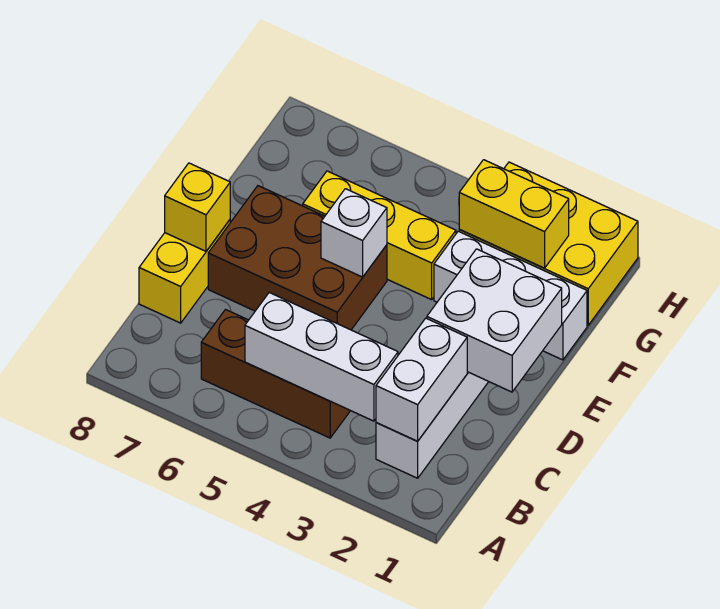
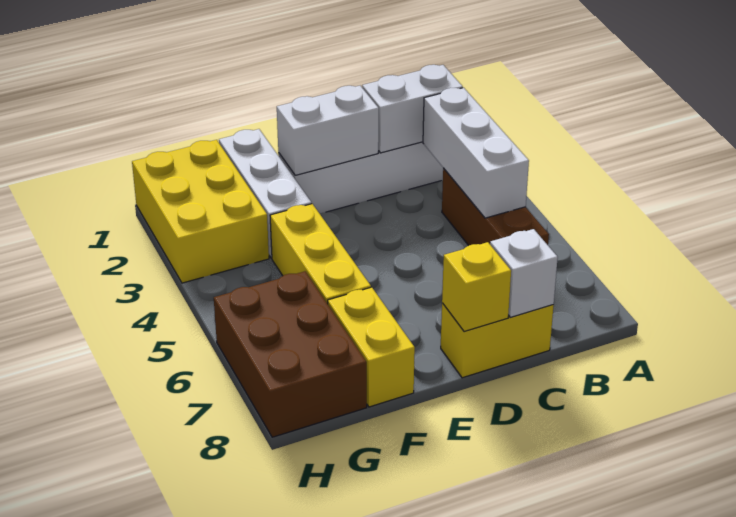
white brick D1:E2 level 2 -> white brick D2:E2 level 2
brown brick D5:E7 level 1 -> brown brick G6:H8 level 1
white brick E5 level 2 -> white brick C8 level 2
yellow brick G2:G3 level 2 -> yellow brick F7:F8 level 1

